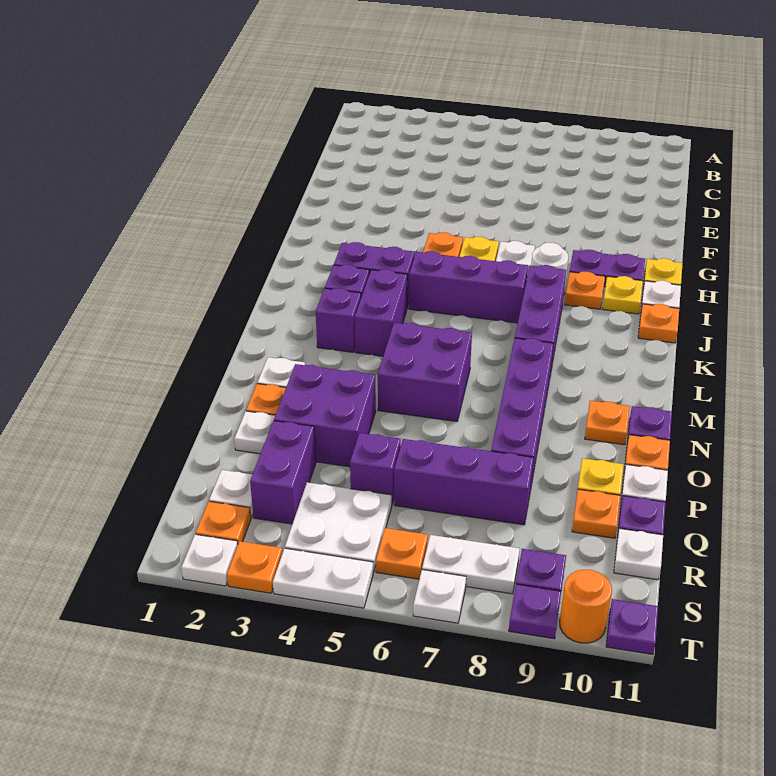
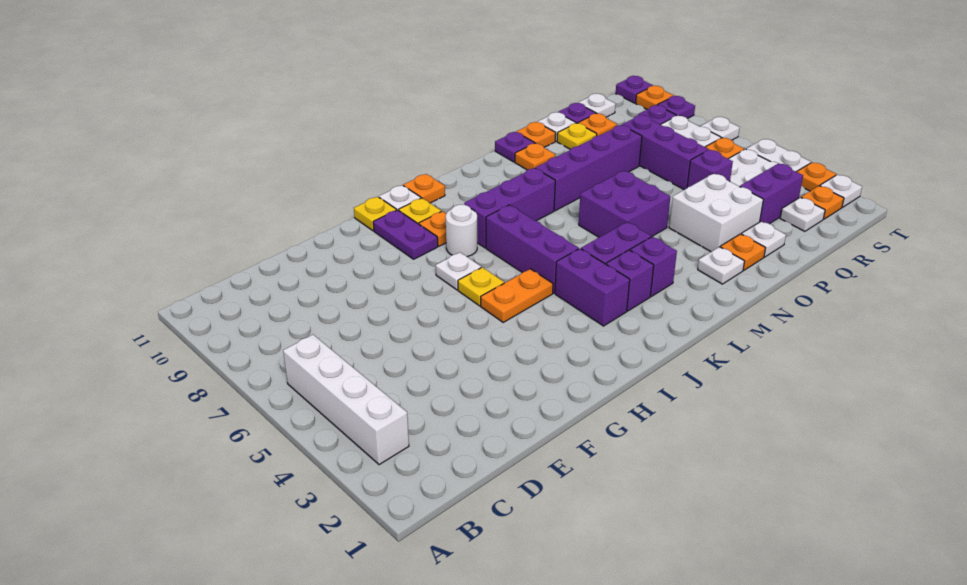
none -> white brick B3:B6 level 1
purple brick O3:P4 level 1 -> white brick O3:P4 level 1
orange round brick T10 level 1 -> orange plate T10 level 1

